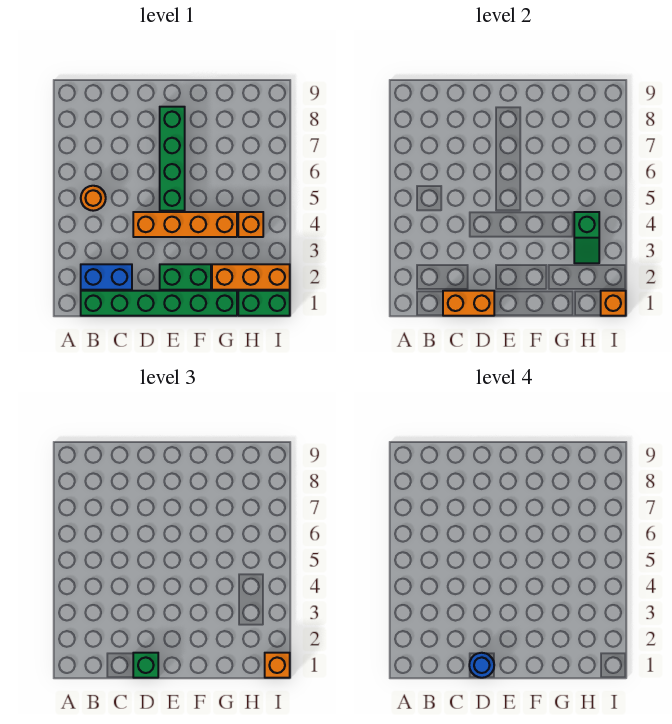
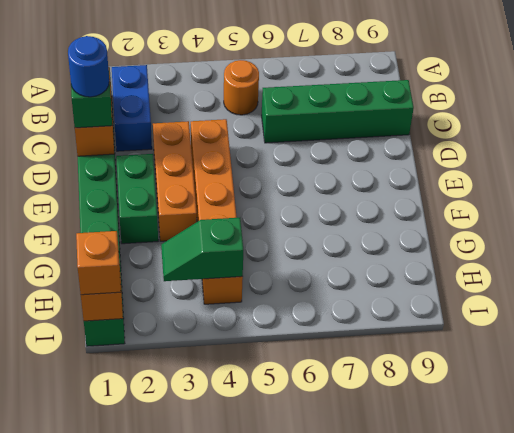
green brick E5:E8 level 1 -> green brick C6:C9 level 1
orange brick G2:I2 level 1 -> orange brick D3:F3 level 1

